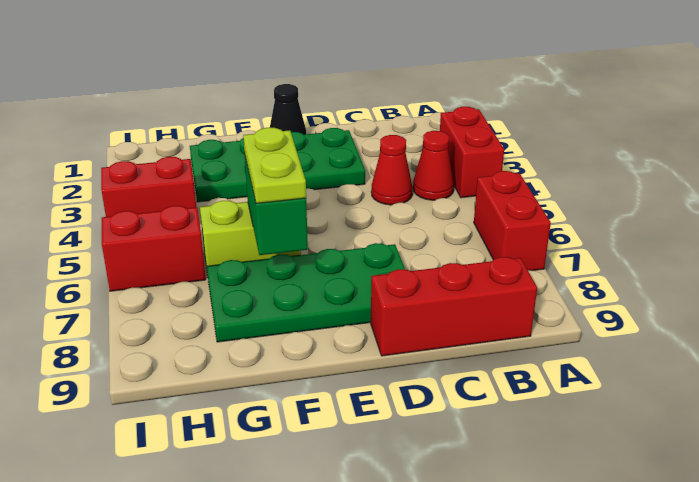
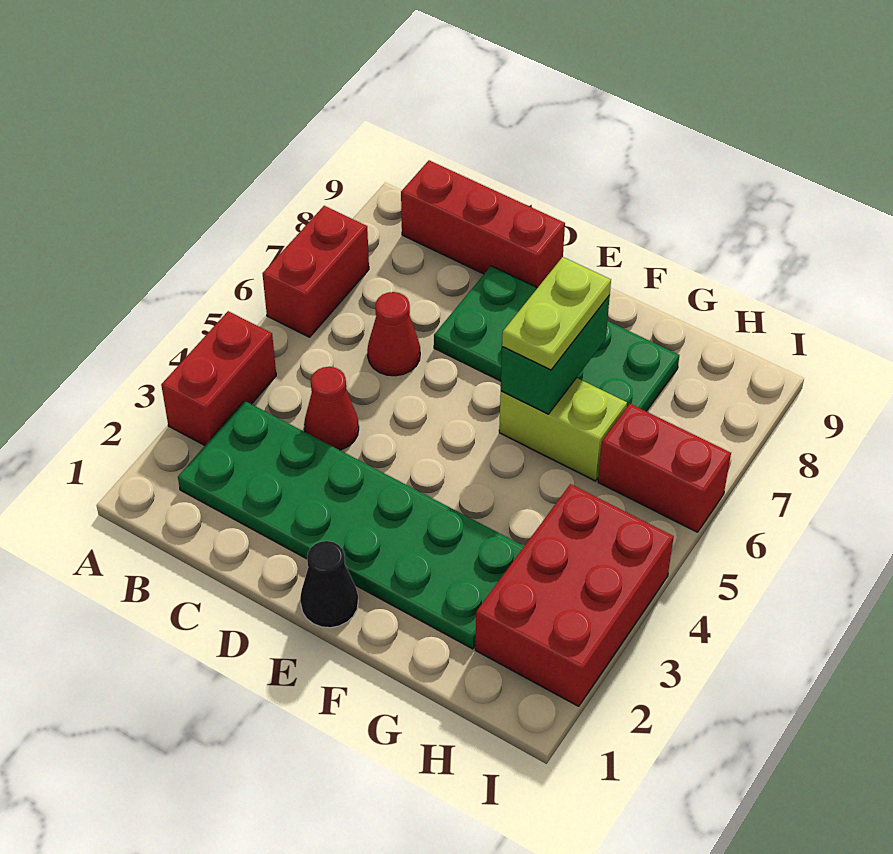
red cone B4 level 1 -> red cone C6 level 1
green plate D2:G3 level 1 -> green plate B2:G3 level 1
red brick H4:I4 level 1 -> red brick H2:I4 level 1

